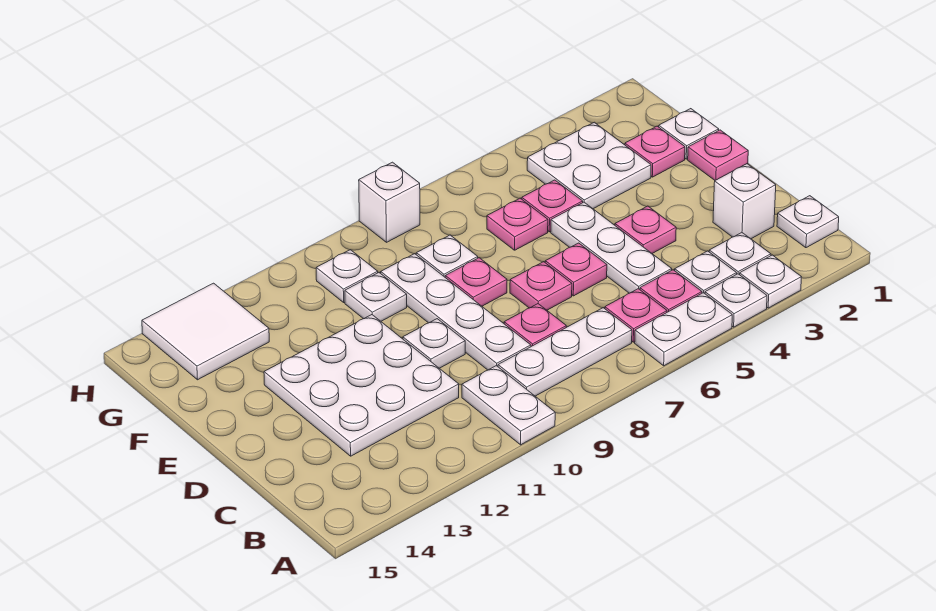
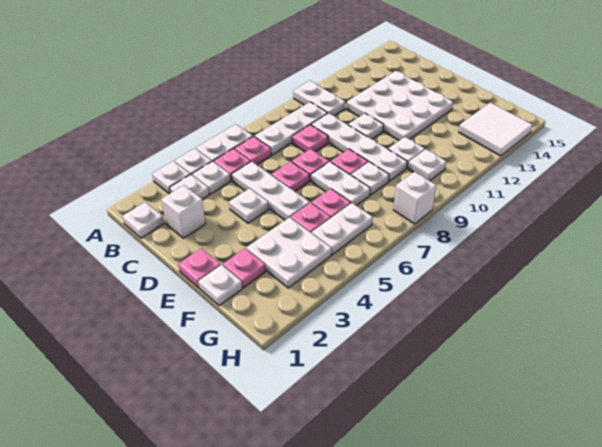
pink plate D4 level 1 -> white plate D4 level 1
none -> white plate E7:F7 level 1
none -> white plate G5:G6 level 1

